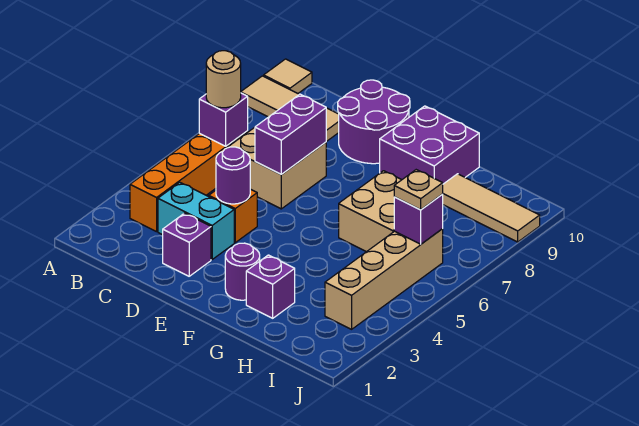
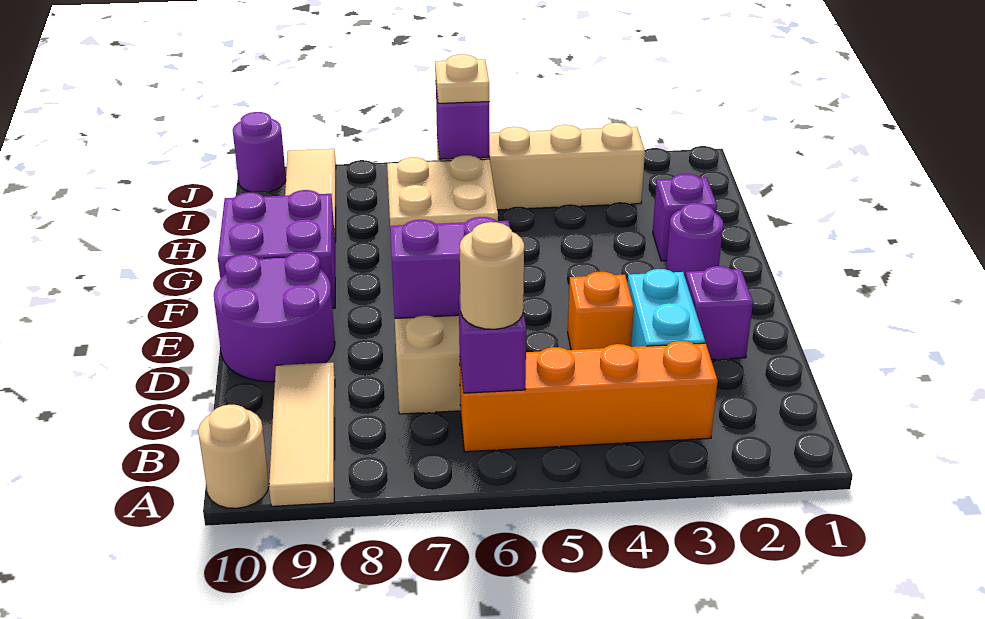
tan tile A10 level 1 -> tan round brick A10 level 1
purple round brick D4 level 2 -> purple round brick J10 level 1

